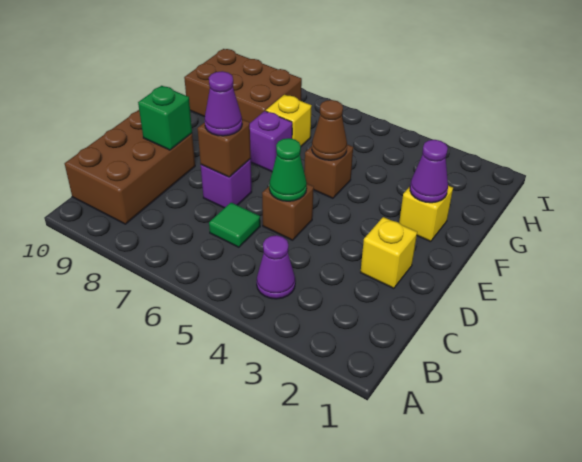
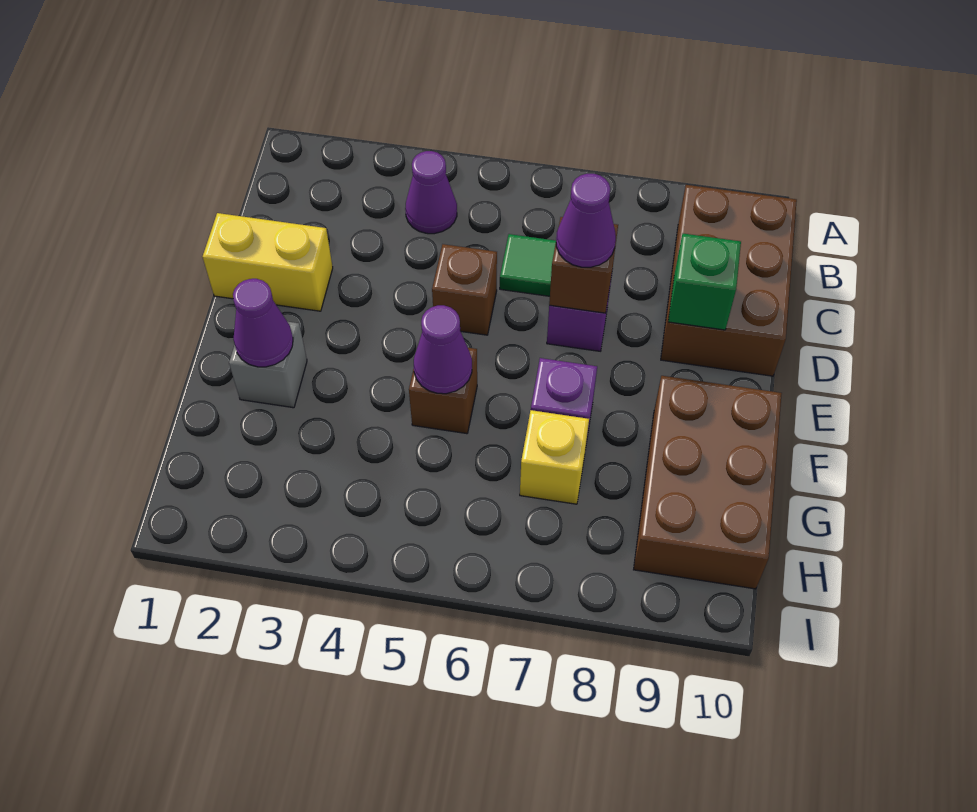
yellow brick D2 level 1 -> yellow brick D1:D2 level 1
green cone D5 level 2 -> none
yellow brick F2 level 1 -> grey brick F2 level 1
brown cone F5 level 2 -> purple cone F5 level 2
brown brick G8:H10 level 1 -> brown brick F9:H10 level 1

